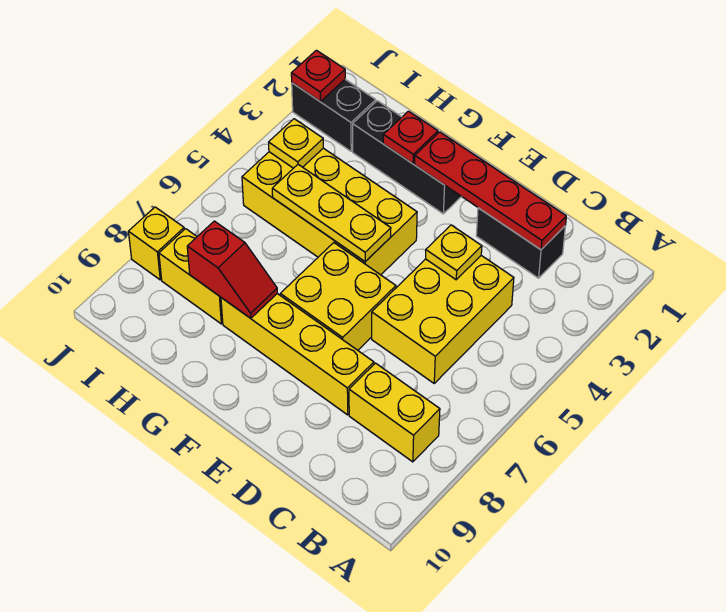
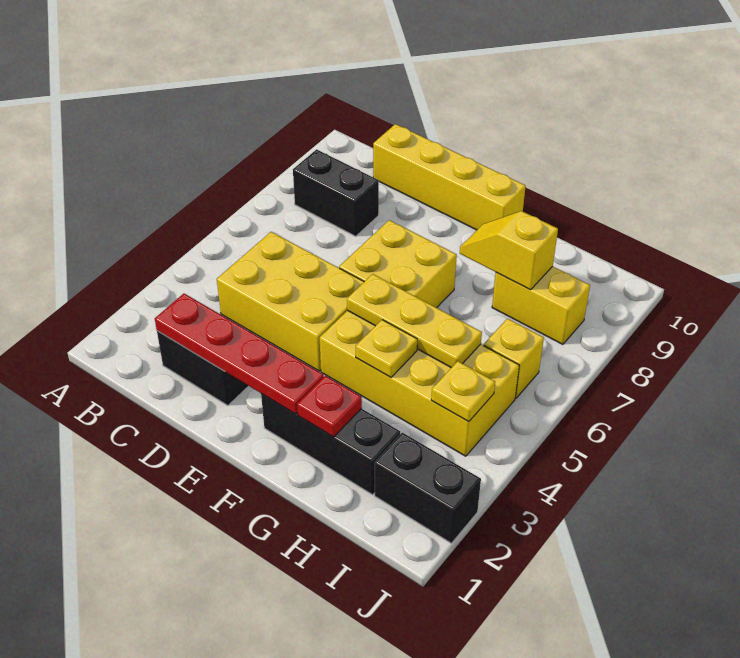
yellow brick B8:C8 level 1 -> black brick B8:C8 level 1
yellow brick C4:D6 level 1 -> yellow brick C4:E5 level 1
yellow plate D4 level 2 -> yellow plate G4 level 2
yellow brick D8:G8 level 1 -> yellow brick C10:F10 level 1
red slope G8:H8 level 2 top H -> yellow slope G8:H8 level 2 top H
red plate J2 level 2 -> none
yellow brick J8 level 1 -> yellow brick I6 level 1

